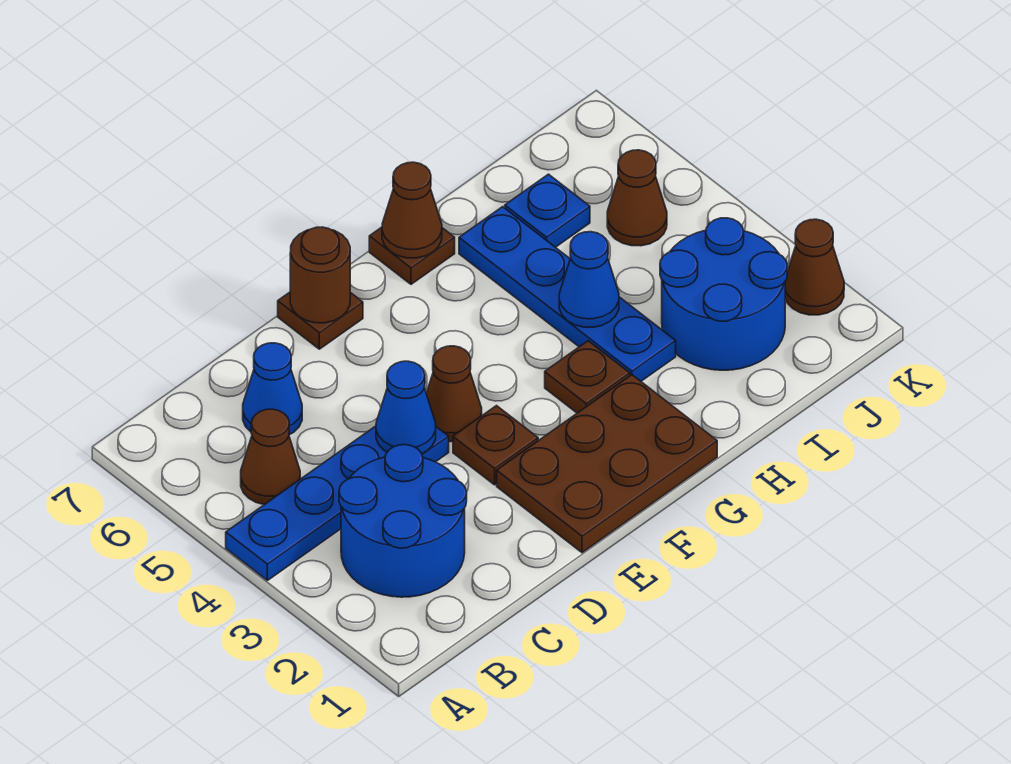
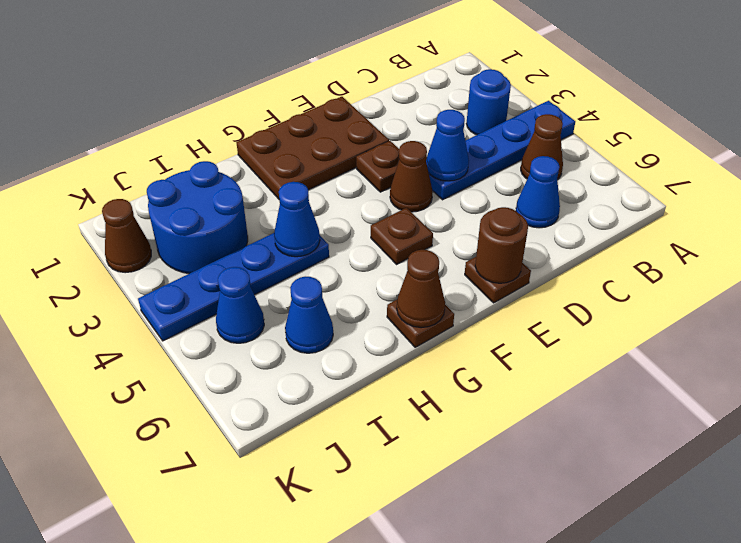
blue round brick B2:C3 level 1 -> blue round brick B3 level 1
brown plate G3 level 1 -> brown plate F5 level 1
blue plate H3:H6 level 1 -> blue plate H4:K4 level 1
blue plate I6 level 1 -> blue cone I6 level 1
brown cone J5 level 1 -> blue cone J5 level 1

